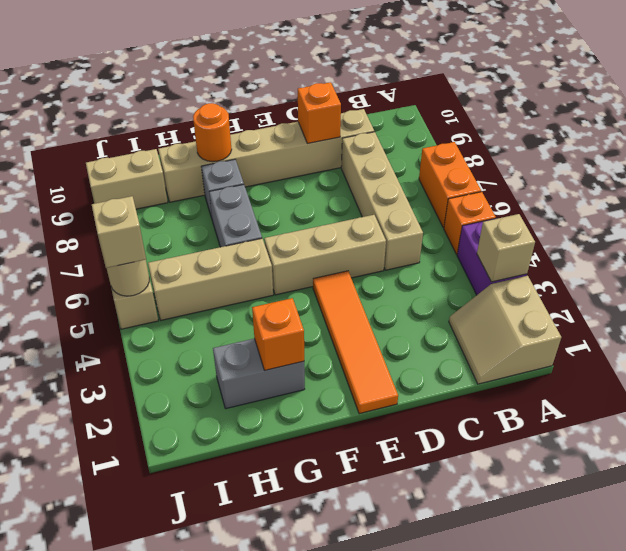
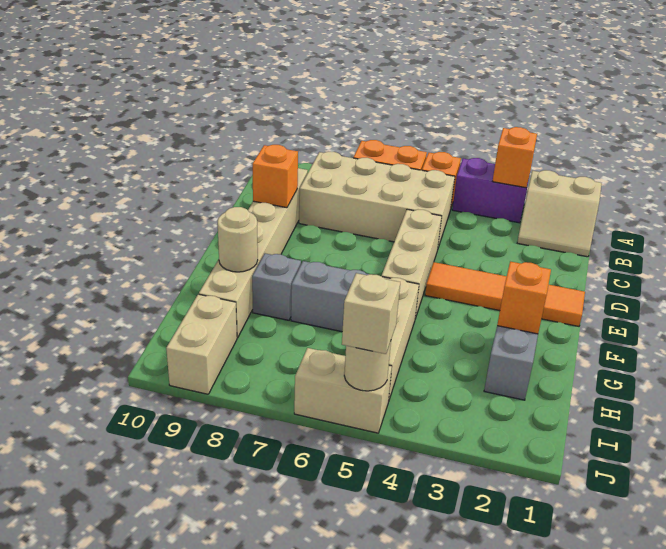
tan brick A3 level 2 -> orange brick A3 level 2
tan brick C5:C8 level 1 -> tan brick B5:C8 level 1
orange round brick G9 level 2 -> tan round brick G9 level 2

